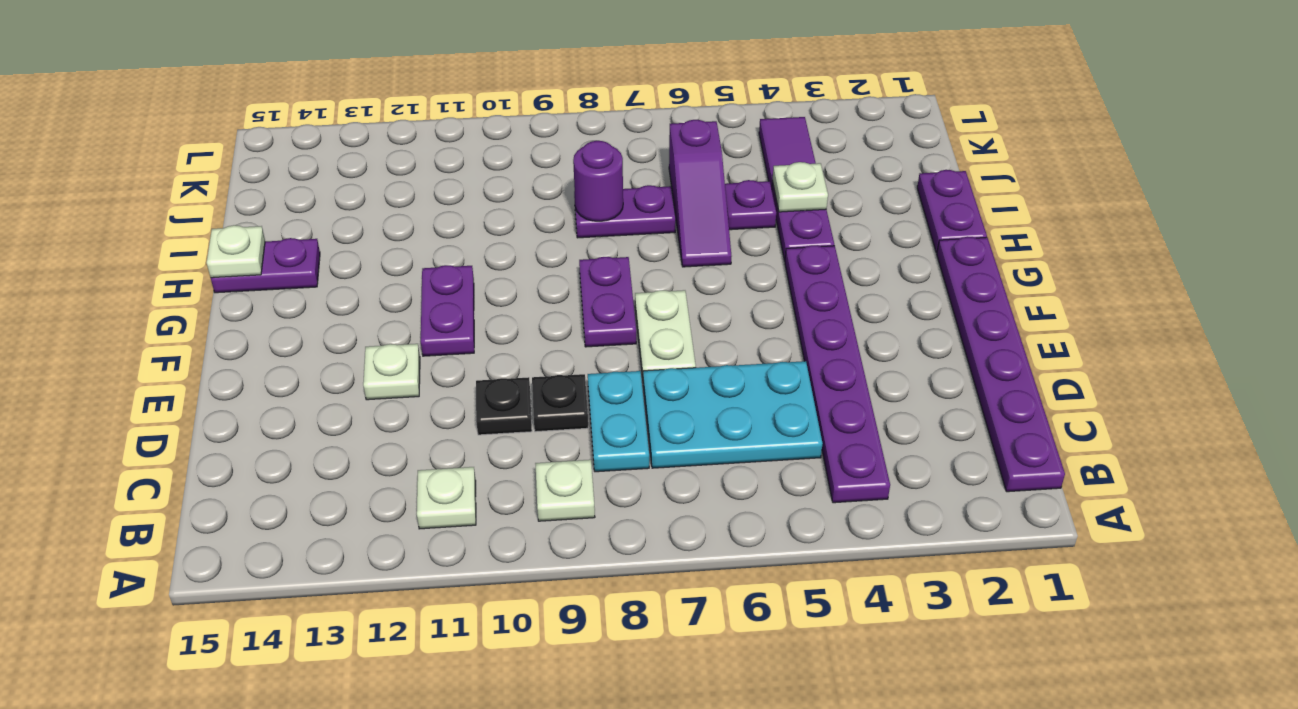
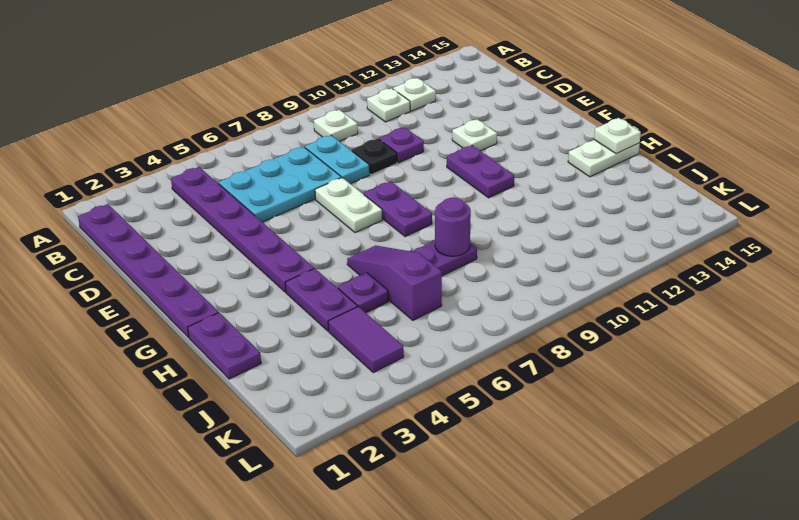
black plate D10 level 1 -> purple plate D10 level 1
purple plate H14:H15 level 1 -> white plate H14:H15 level 1
white plate I4 level 2 -> white plate B12 level 1

